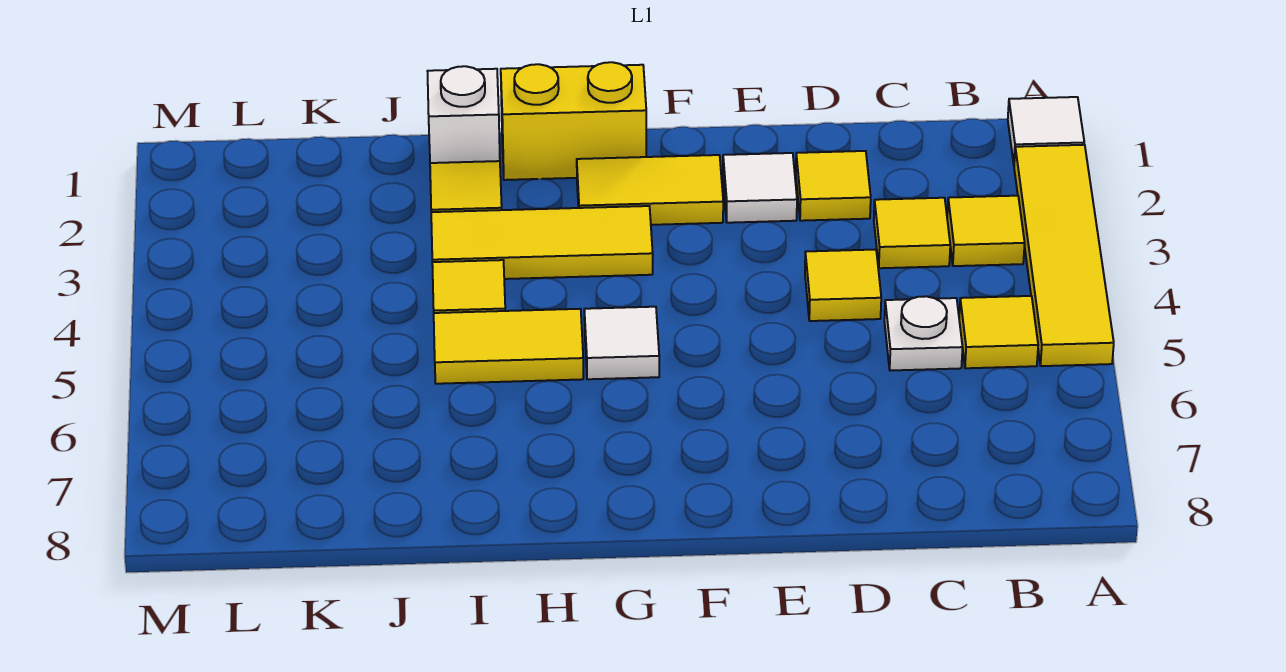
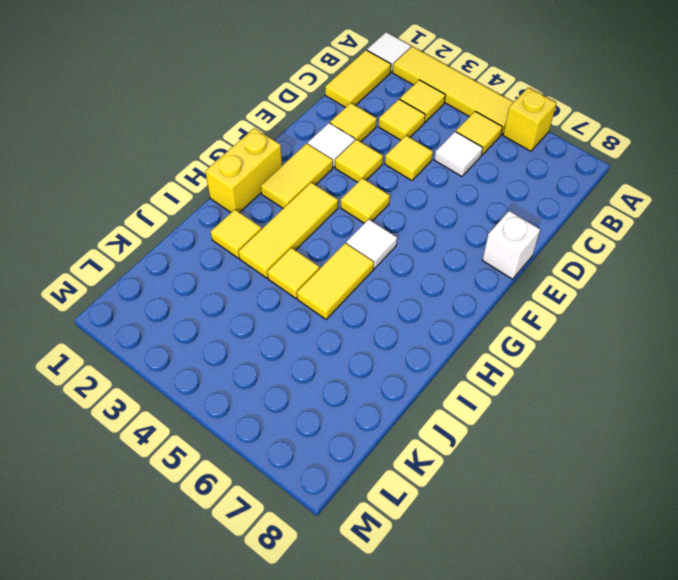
none -> yellow brick A6 level 1
none -> yellow tile B1:C1 level 1
white plate C5 level 1 -> white tile C5 level 1
none -> yellow tile E3 level 1
none -> yellow tile F4 level 1
white brick I1 level 1 -> white brick E8 level 1

